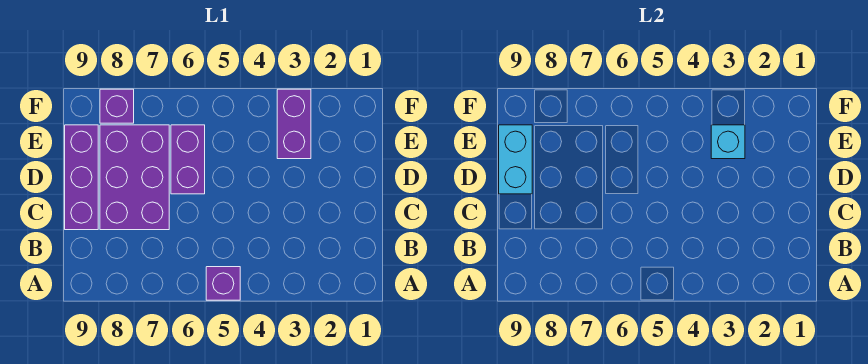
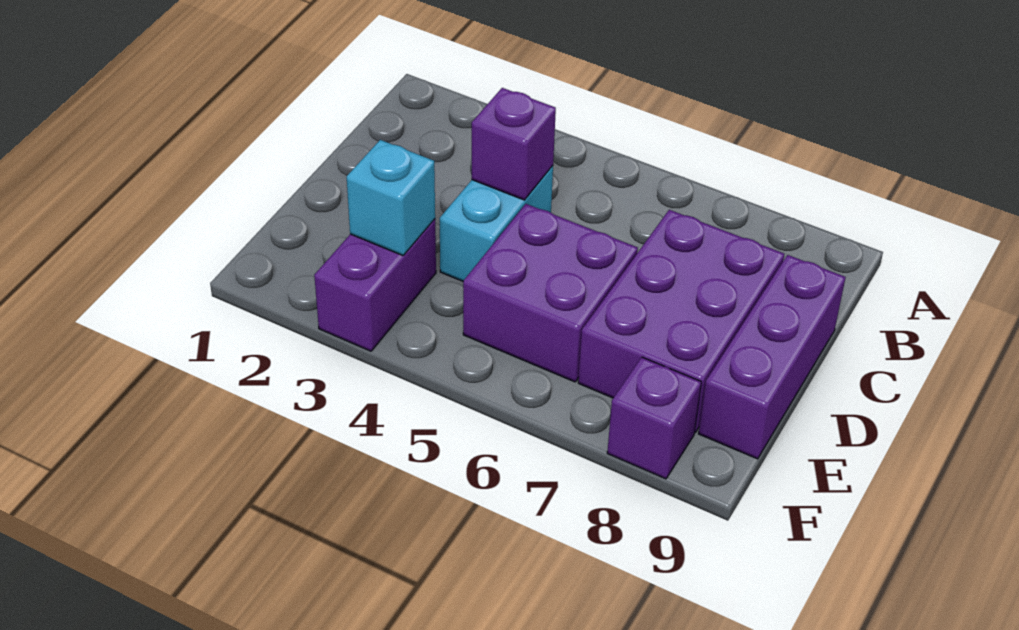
purple brick A5 level 1 -> purple brick C4 level 2
purple brick D6:E6 level 1 -> purple brick D5:E6 level 1
cyan brick D9:E9 level 2 -> cyan brick C4:D4 level 1

